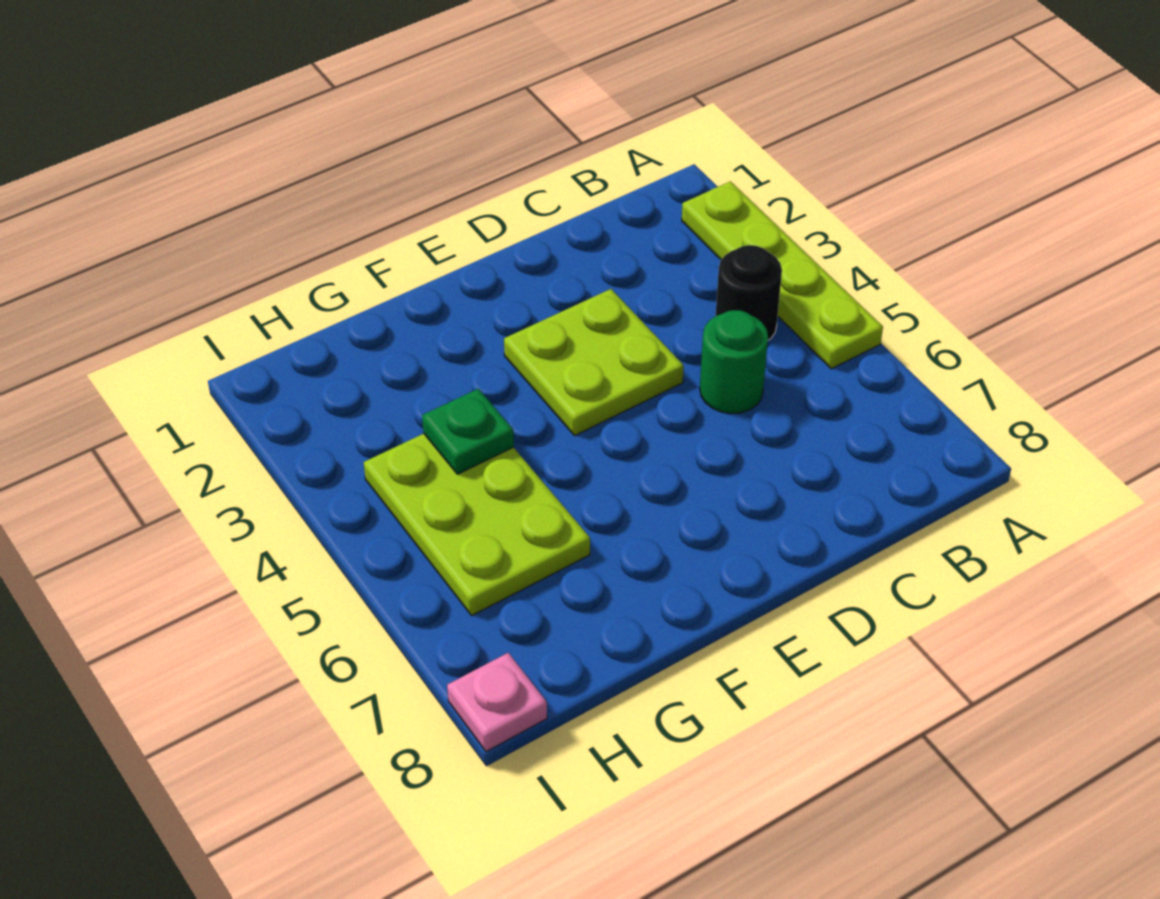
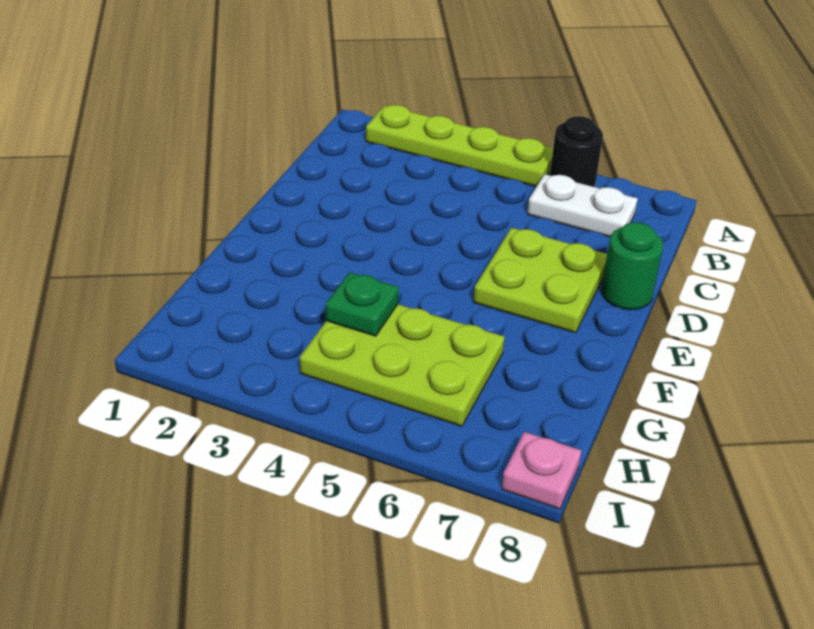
black round brick B4 level 1 -> black round brick A6 level 1
none -> white plate B6:B7 level 1
green round brick C5 level 1 -> green round brick D8 level 1
lime plate D3:E4 level 1 -> lime plate D6:E7 level 1

